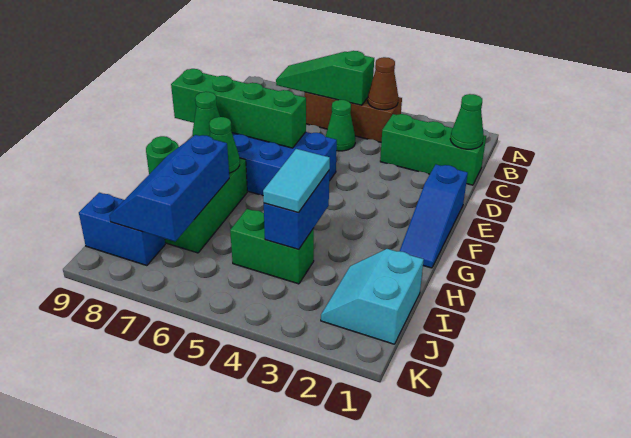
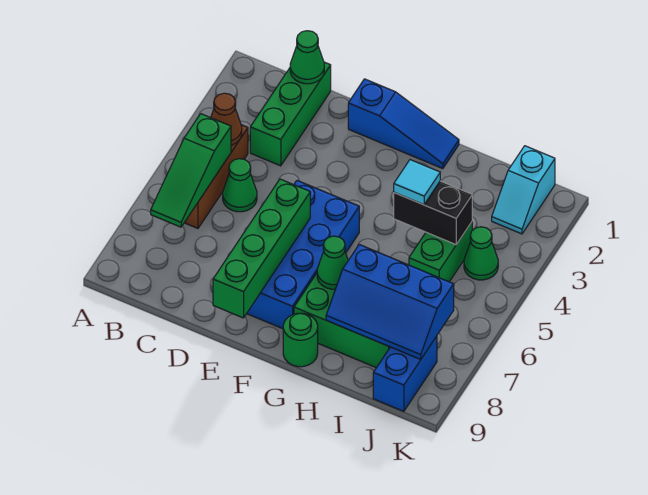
green cone F8 level 2 -> green cone J4 level 1
blue brick H4:I4 level 2 -> black brick H4:I4 level 2
cyan tile H4:I4 level 3 -> cyan tile H4 level 3
cyan slope I1:J2 level 1 top 1 -> cyan slope J1:J2 level 1 top 1

